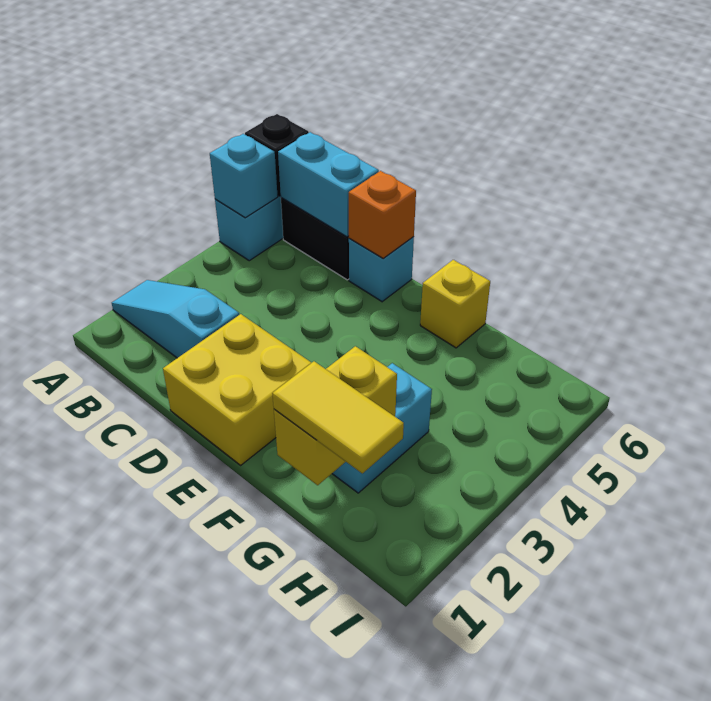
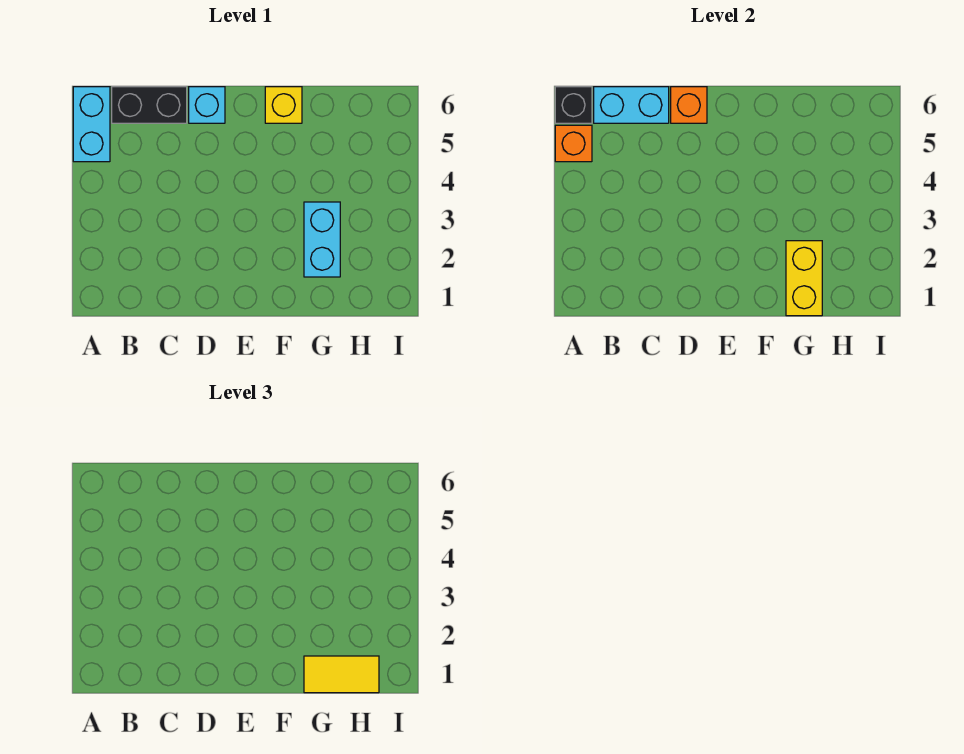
cyan slope A2:C2 level 1 top C -> none
cyan brick A5 level 2 -> orange brick A5 level 2
yellow brick D1:E2 level 1 -> none

